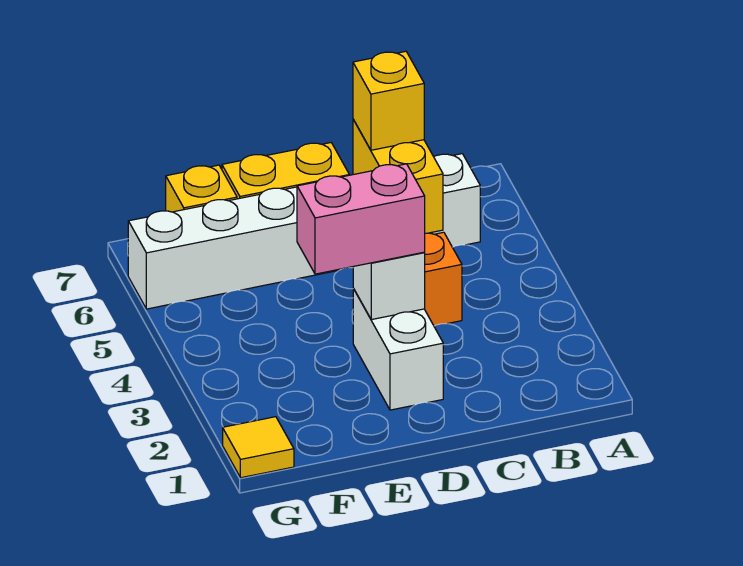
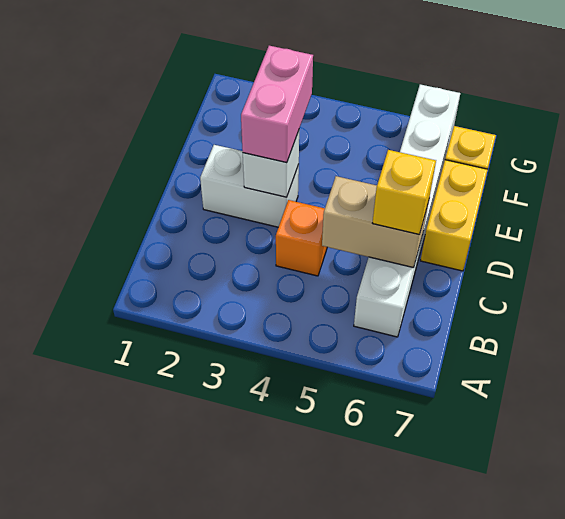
yellow brick C5:C6 level 2 -> tan brick C5:C6 level 2
yellow tile G1 level 1 -> none

